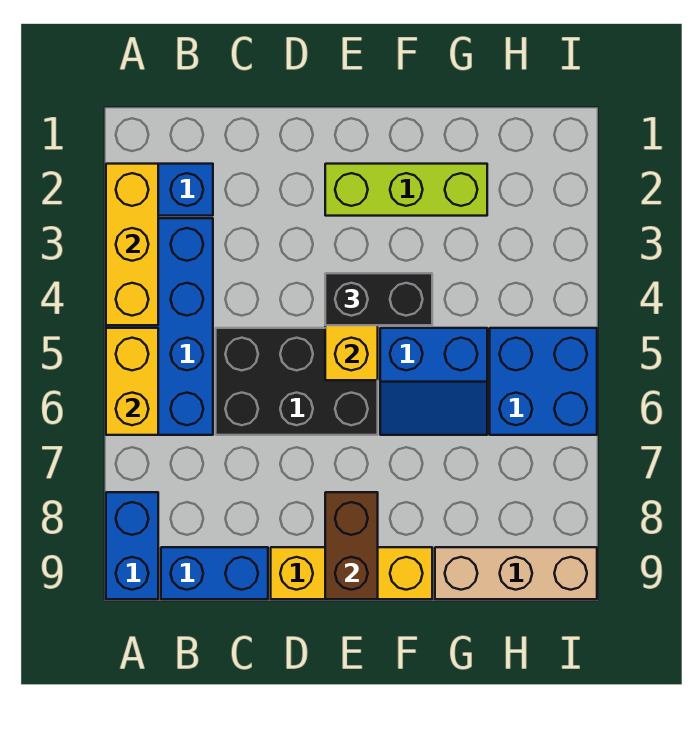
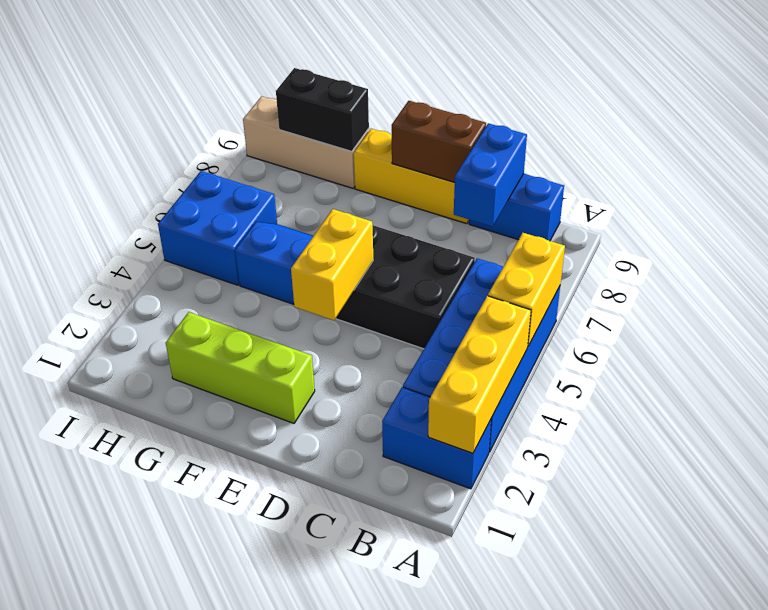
blue brick A8:A9 level 1 -> blue brick C8:C9 level 2
black brick E4:F4 level 3 -> black brick G9:H9 level 2
brown brick E8:E9 level 2 -> brown brick D9:E9 level 2

